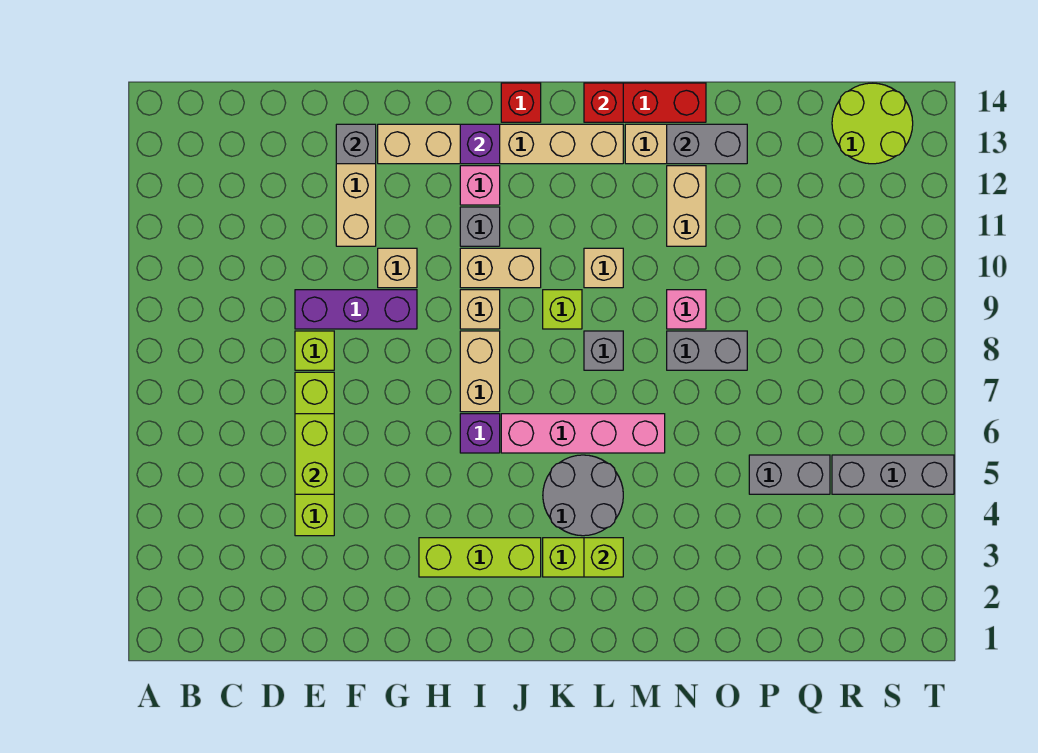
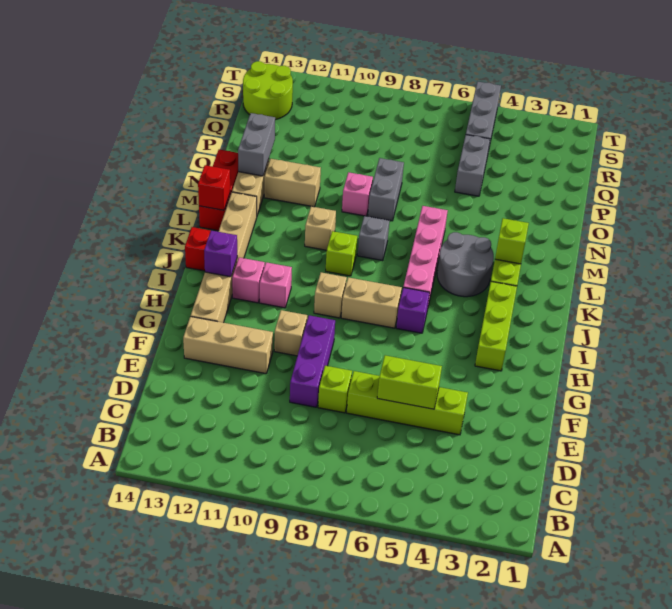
grey brick F13 level 2 -> none
tan brick I10:J10 level 1 -> none
grey brick I11 level 1 -> pink brick I11 level 1

